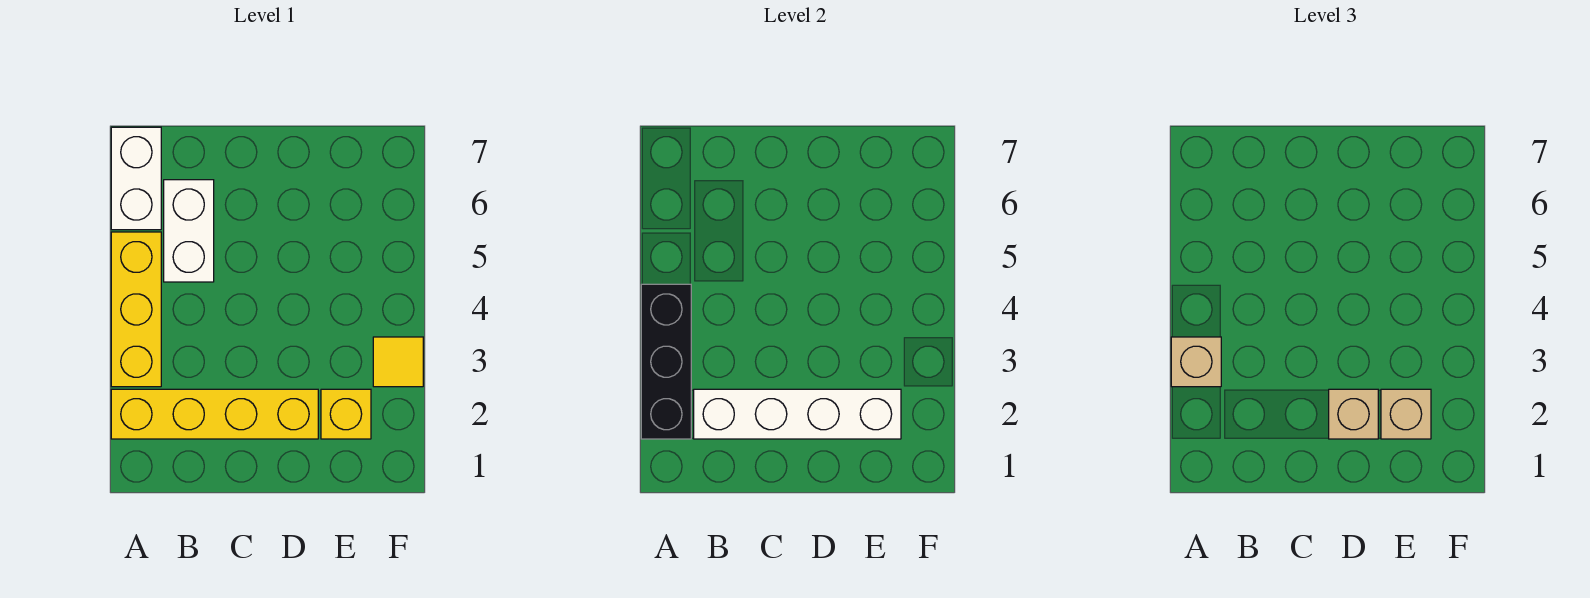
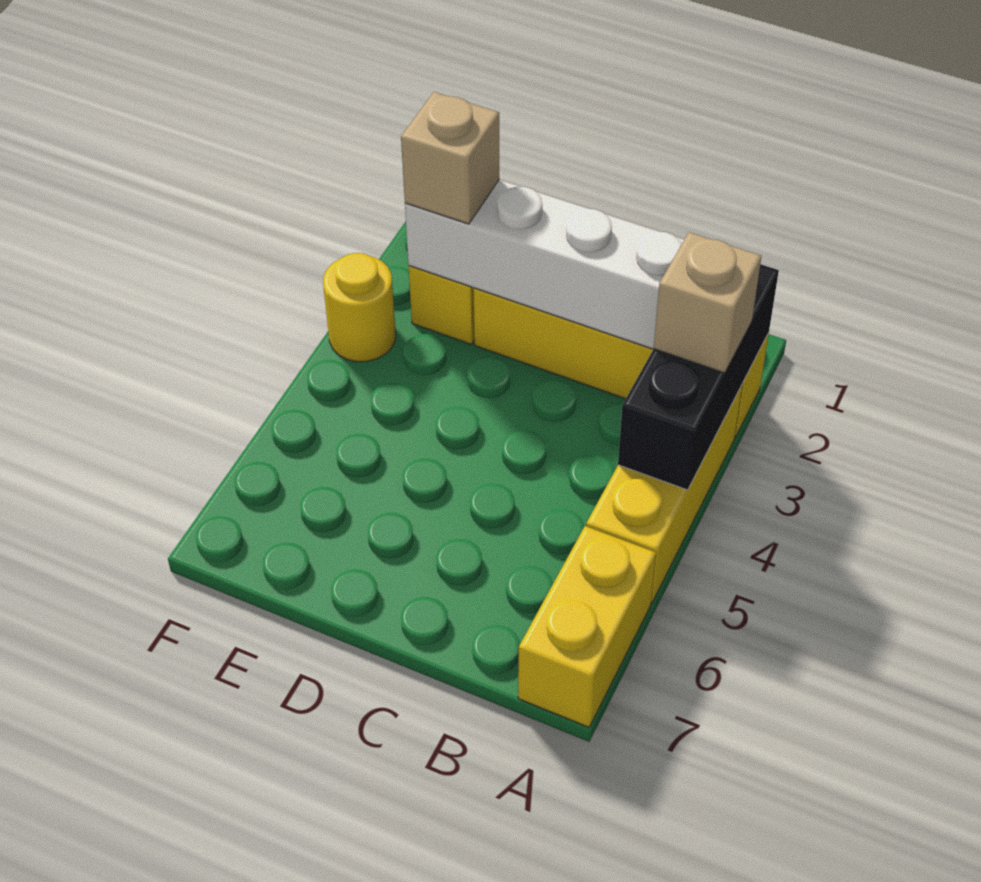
white brick A6:A7 level 1 -> yellow brick A6:A7 level 1
white brick B5:B6 level 1 -> none
tan brick D2 level 3 -> none
yellow tile F3 level 1 -> yellow round brick F3 level 1

